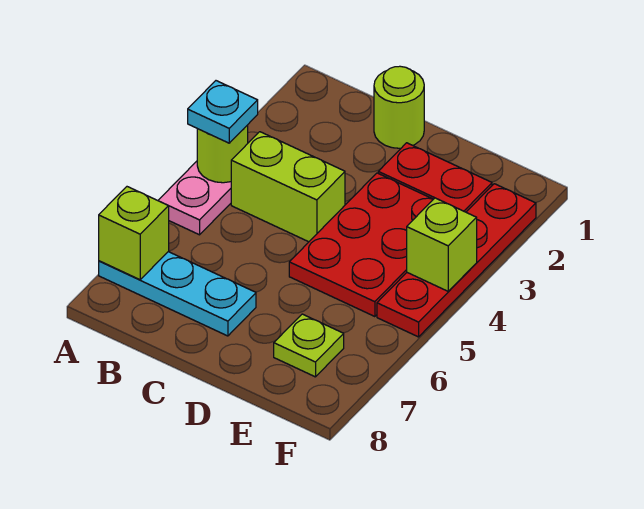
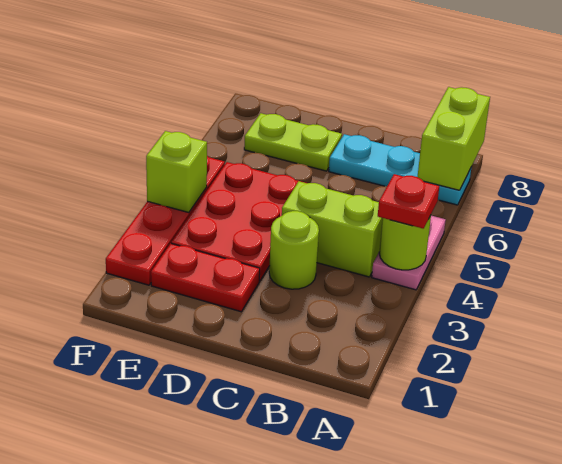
cyan plate A4 level 3 -> red plate A4 level 3
lime brick A7 level 2 -> lime brick A7:A8 level 2
lime round brick C1 level 1 -> lime round brick C3 level 1
lime plate E7 level 1 -> lime plate D7:E7 level 1

